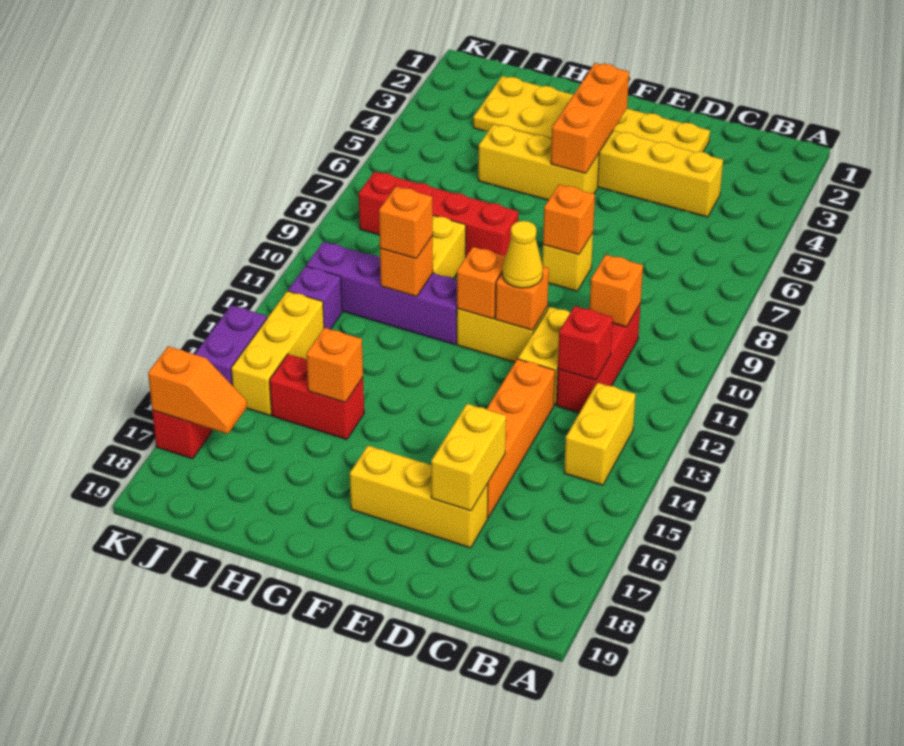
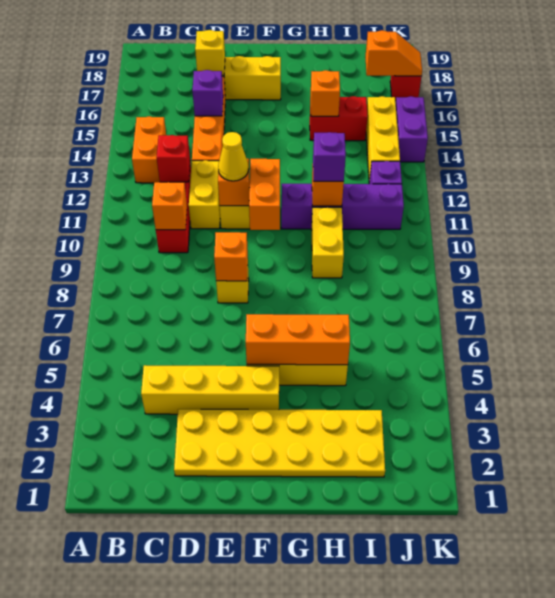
yellow brick B13:B14 level 1 -> orange brick B13:B14 level 1
none -> purple brick D15 level 2
yellow brick D16:D17 level 2 -> yellow brick D17 level 2
orange brick F3:F5 level 2 -> orange brick F5:H5 level 2
orange brick F11 level 2 -> orange brick F10:F11 level 2
red brick G8:J8 level 1 -> none
orange brick H11 level 3 -> purple brick H11 level 3
orange slope J17:K17 level 2 top K -> orange slope J17:K17 level 2 top J

